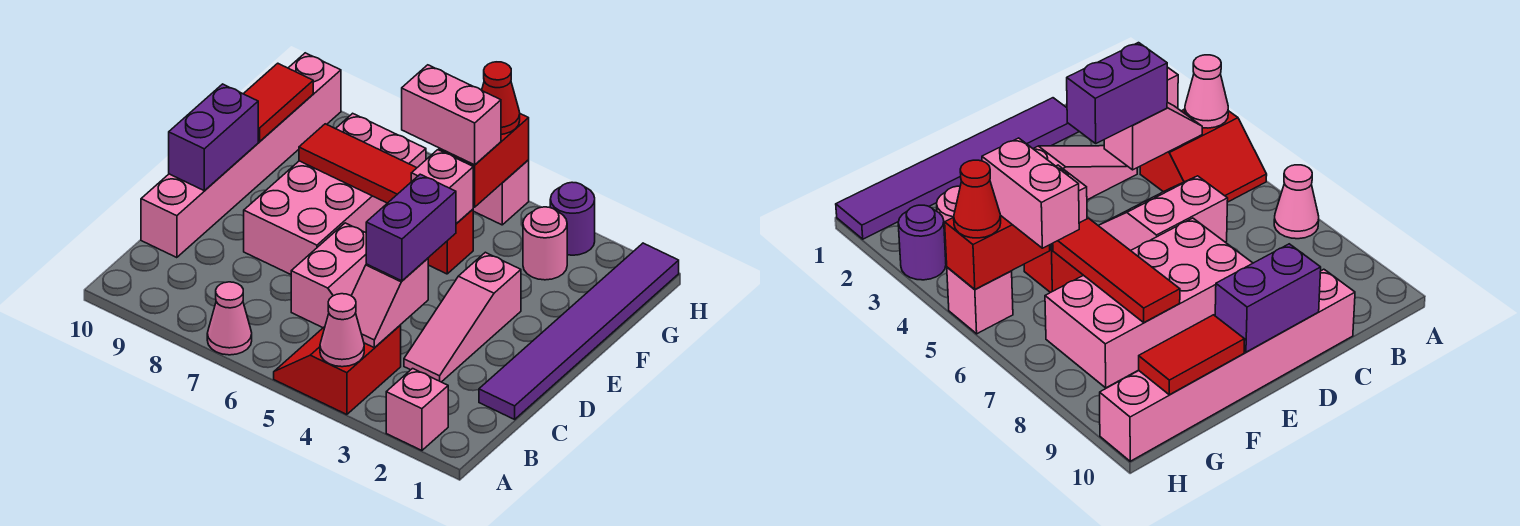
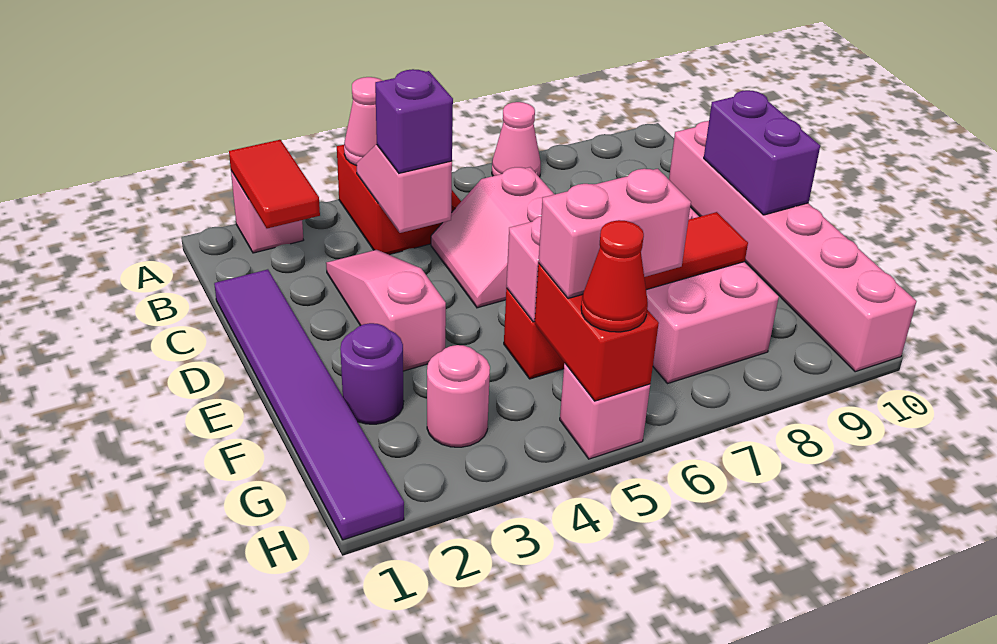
purple brick C4:D4 level 3 -> purple brick C4 level 3
red tile F10:G10 level 2 -> red tile A2:B2 level 2
purple round brick H3 level 1 -> purple round brick F2 level 1

